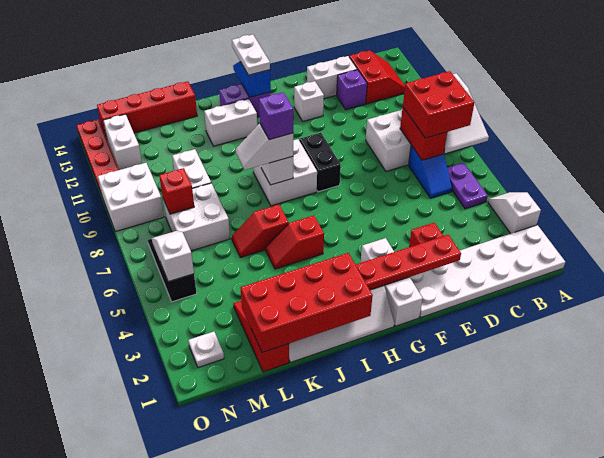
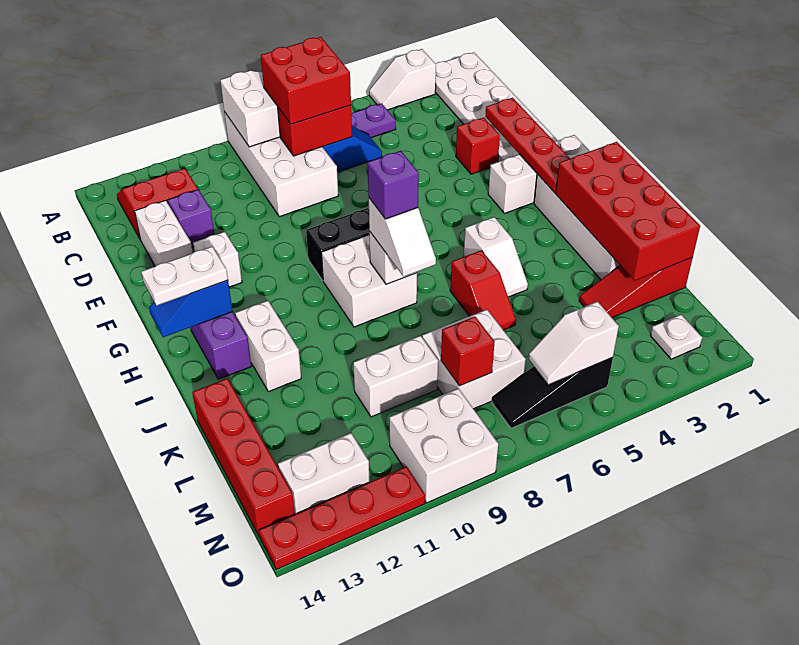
red slope I5:J5 level 1 top I -> white slope I5:J5 level 1 top I

